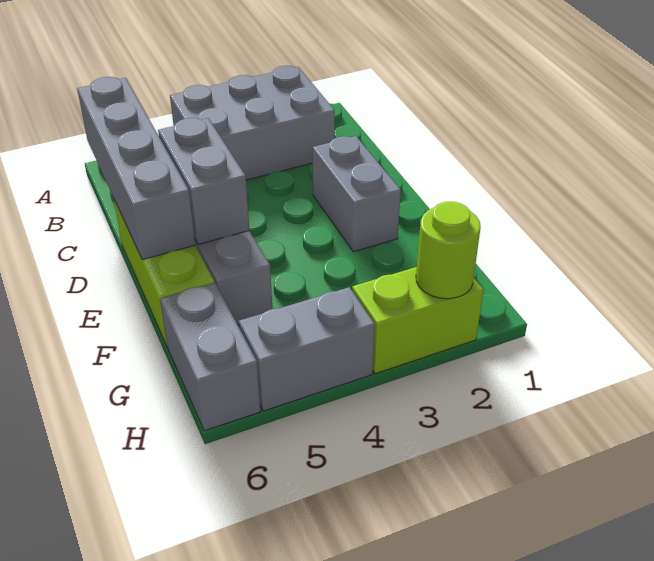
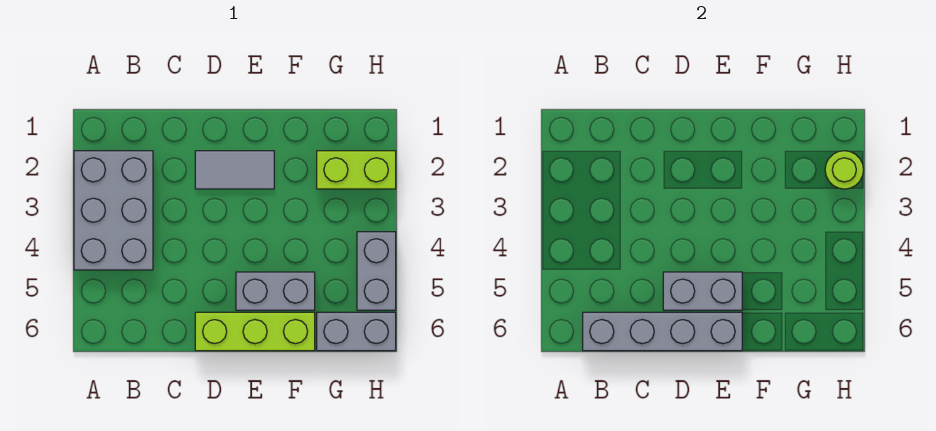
grey brick D2:E2 level 1 -> grey tile D2:E2 level 1
lime brick H2:H3 level 1 -> lime brick G2:H2 level 1

